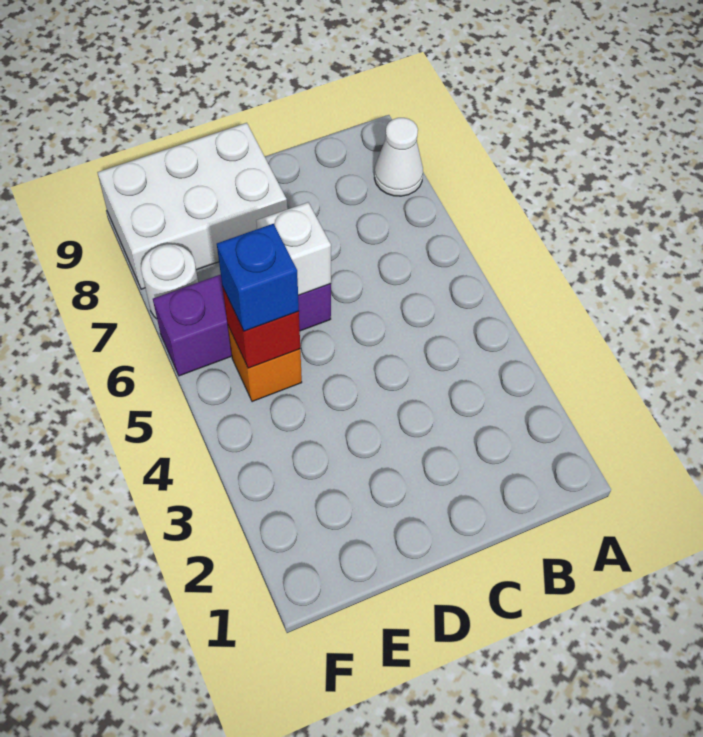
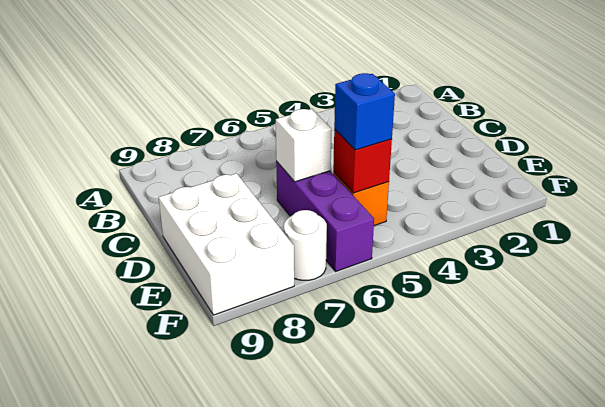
white cone A8 level 1 -> none

